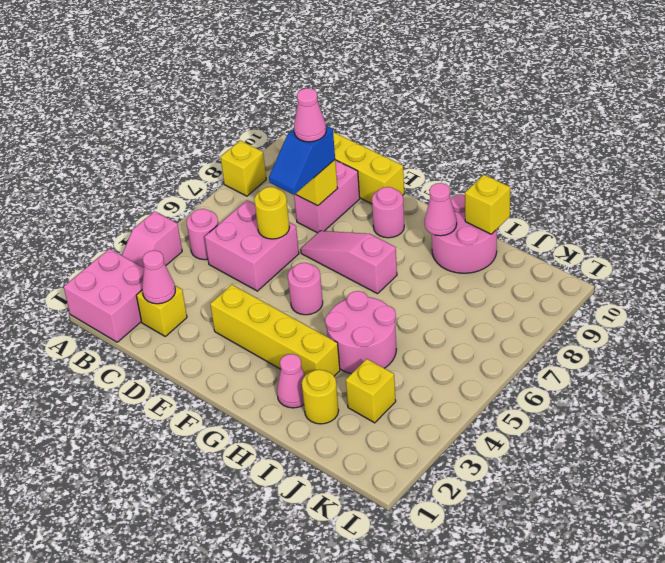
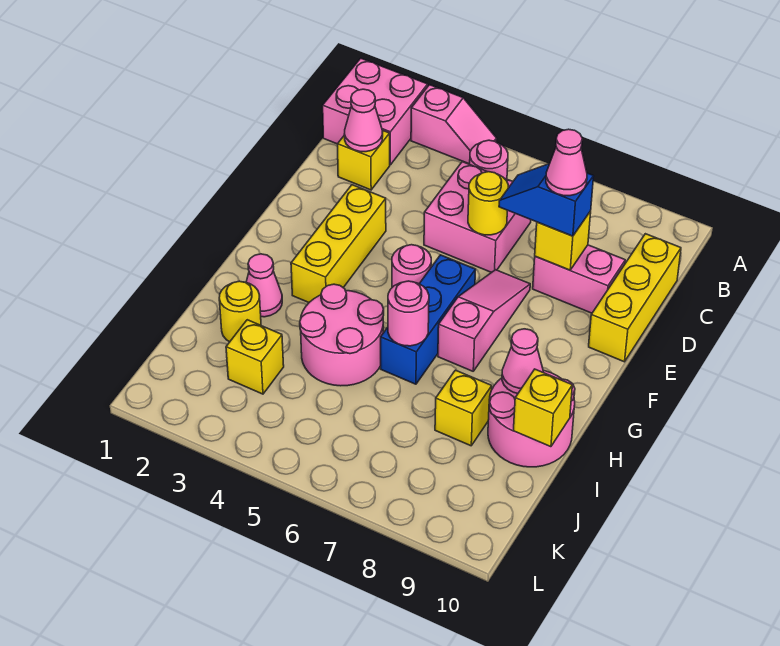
pink slope A3:A4 level 1 top 4 -> pink slope A3:A4 level 1 top 3
yellow brick A8 level 1 -> yellow brick I8 level 1
yellow brick E3:H3 level 1 -> yellow brick E3:G3 level 1
none -> blue brick F6:H6 level 1
pink round brick F9 level 1 -> pink round brick H6 level 2

